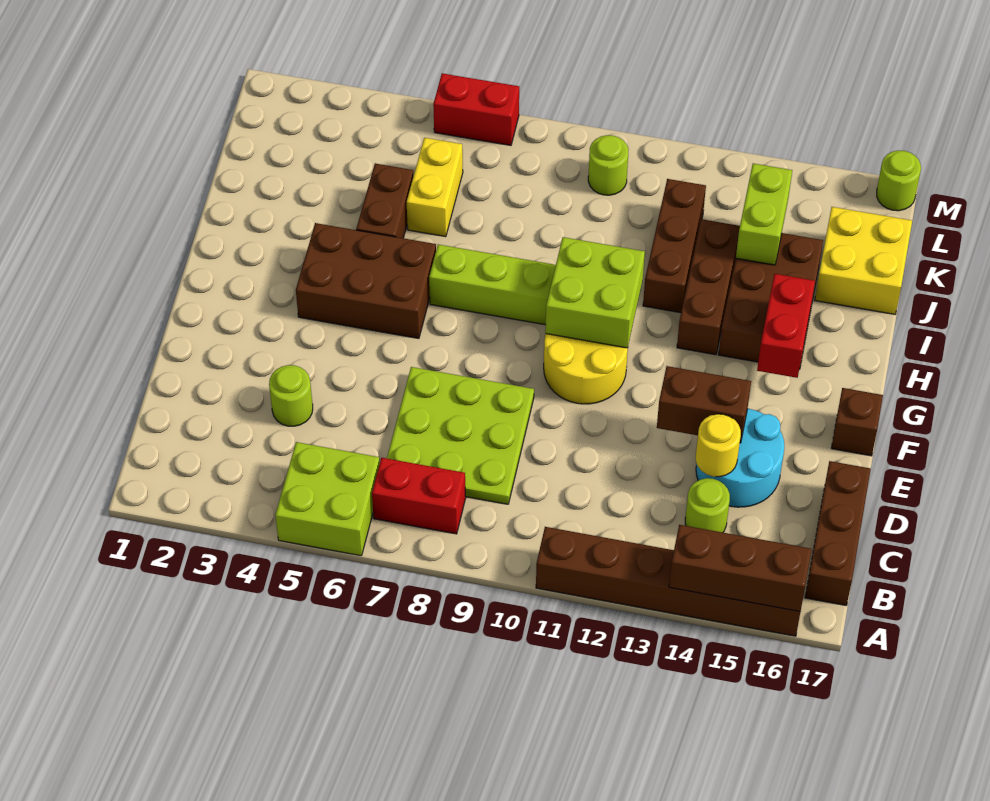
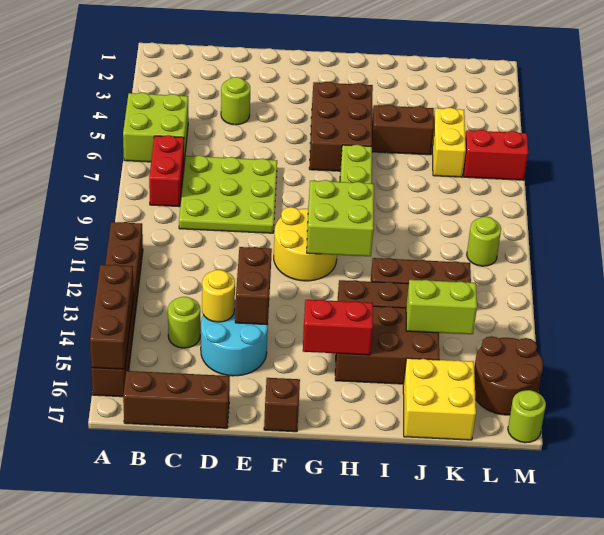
yellow brick J6:K6 level 1 -> yellow brick K5:K6 level 1
none -> brown round brick L15:M16 level 1
red brick M6:M7 level 1 -> red brick L6:M6 level 1

